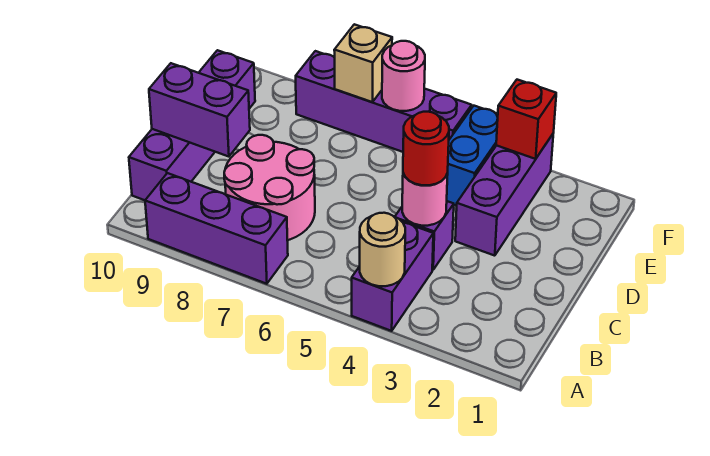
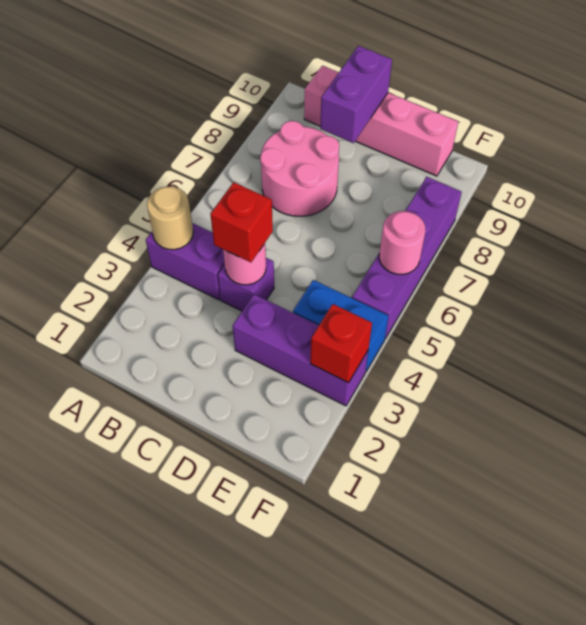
purple brick A7:A9 level 1 -> none
purple brick B10:E10 level 1 -> pink brick B10:E10 level 1
red round brick C4 level 3 -> red brick C4 level 3
tan brick F7 level 2 -> none

